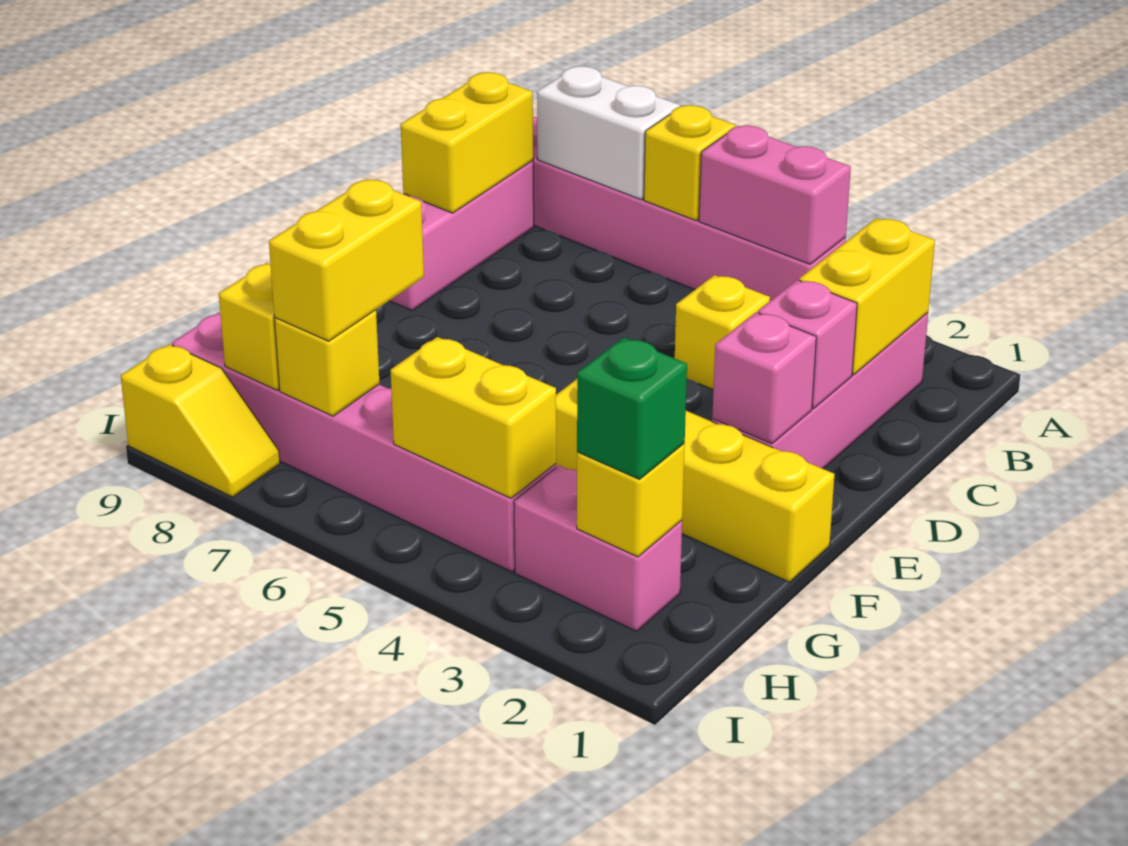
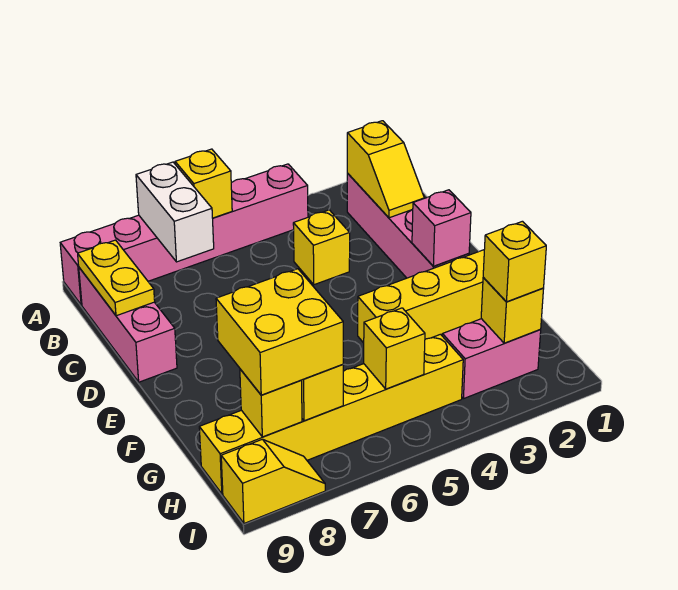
pink brick A4:A5 level 2 -> none
white brick A7:A8 level 2 -> white brick A7:B7 level 2
yellow brick B2:C2 level 2 -> yellow slope B2:C2 level 2 top B
yellow brick B9:C9 level 2 -> yellow plate B9:C9 level 2
pink brick D2 level 2 -> none
yellow brick G7:H7 level 3 -> yellow brick G7:H8 level 3
green brick H2 level 3 -> yellow brick H2 level 3
pink brick H4:H9 level 1 -> yellow brick H4:H9 level 1
yellow brick H4:H5 level 2 -> yellow brick H5 level 2

